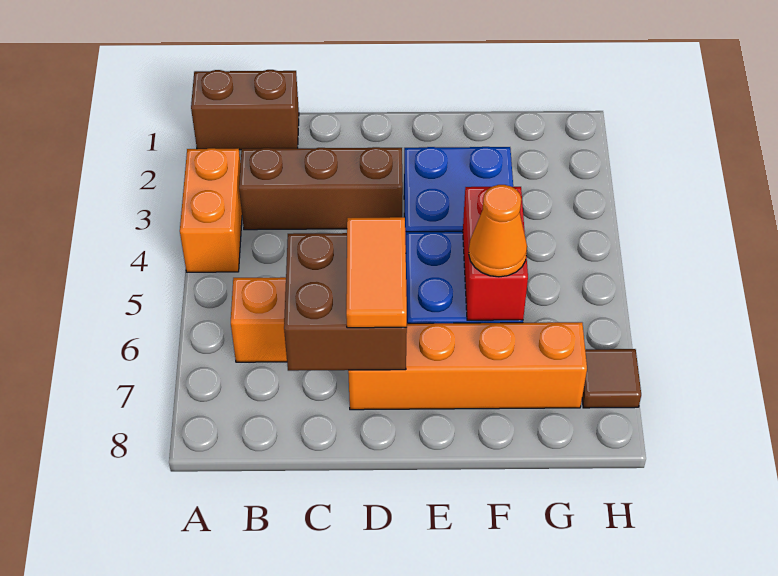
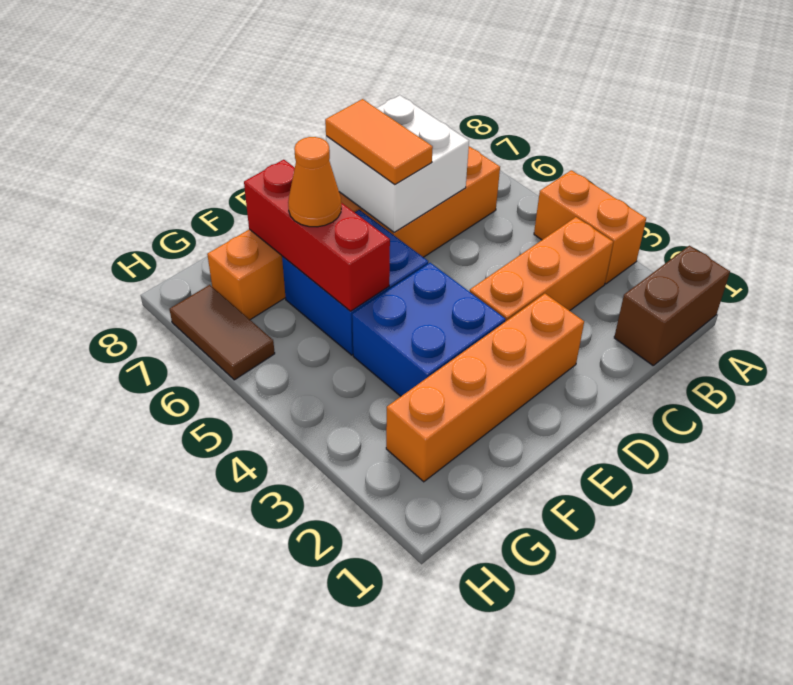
brown brick B3:D3 level 1 -> orange brick B3:D3 level 1
brown brick C6:D7 level 2 -> white brick C6:D7 level 2
none -> orange brick D2:G2 level 1
red brick F5:F6 level 2 -> red brick F5:F7 level 2
brown tile H7 level 1 -> brown tile H6:H7 level 1

